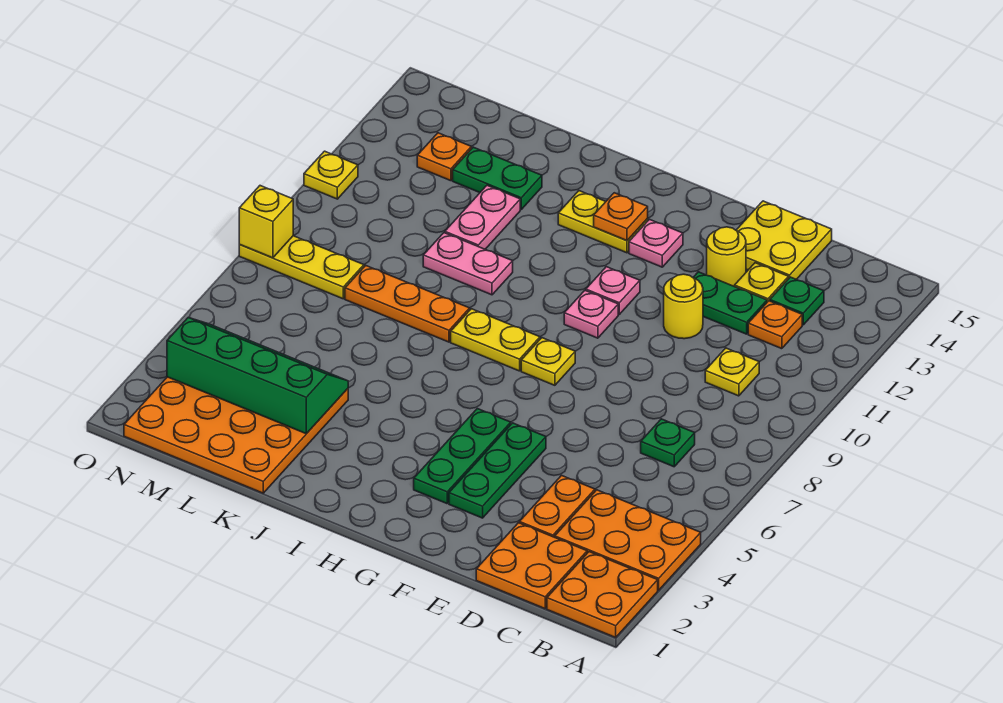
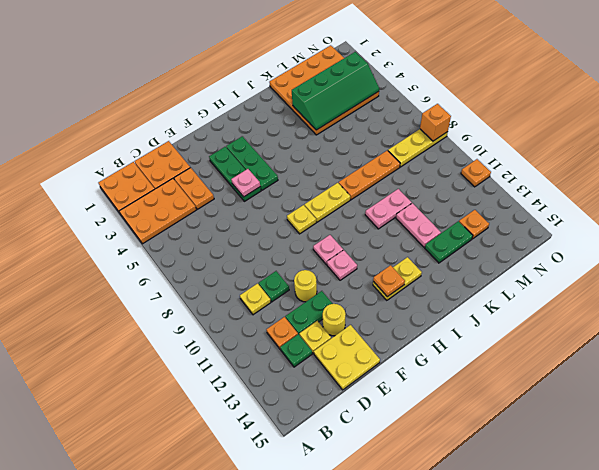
green plate C7 level 1 -> green plate D10 level 1
pink plate G13 level 1 -> pink plate F5 level 2
yellow brick O8 level 2 -> orange brick O8 level 2
yellow plate O11 level 1 -> orange plate O11 level 1

